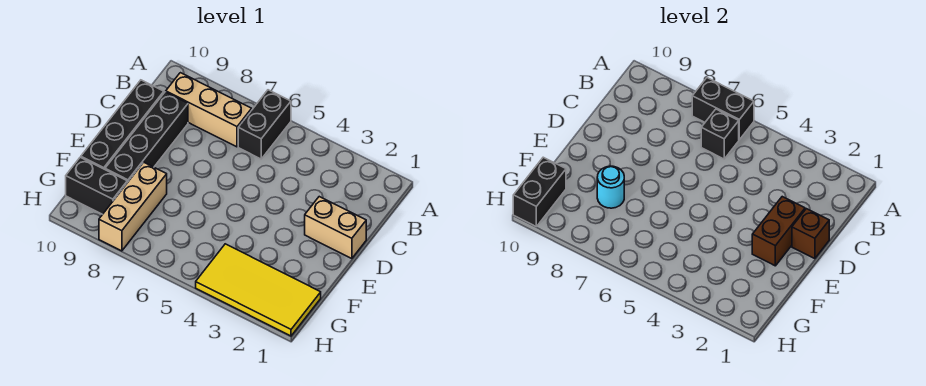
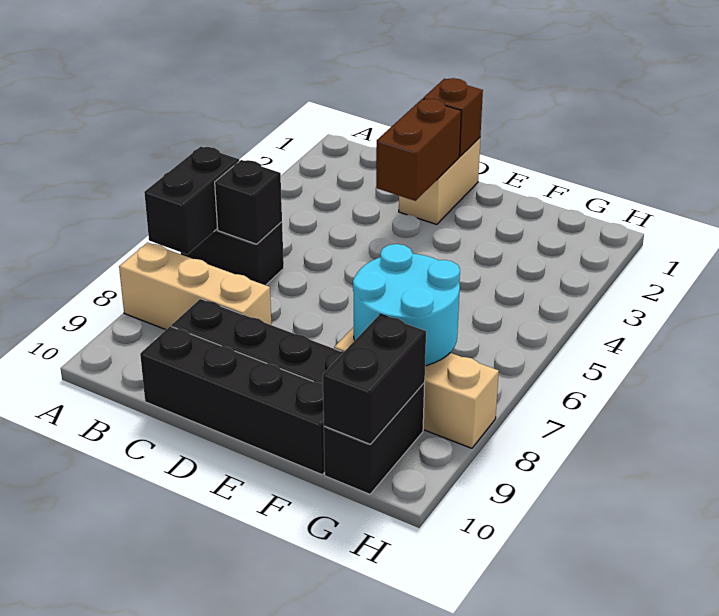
tan brick B7:B9 level 1 -> tan brick A8:C8 level 1
brown brick D2:E2 level 2 -> brown brick D2:D3 level 2
cyan round brick F8 level 2 -> cyan round brick F7:G8 level 2
yellow tile G1:H4 level 1 -> none
black brick G10:H10 level 2 -> black brick G9:G10 level 2

